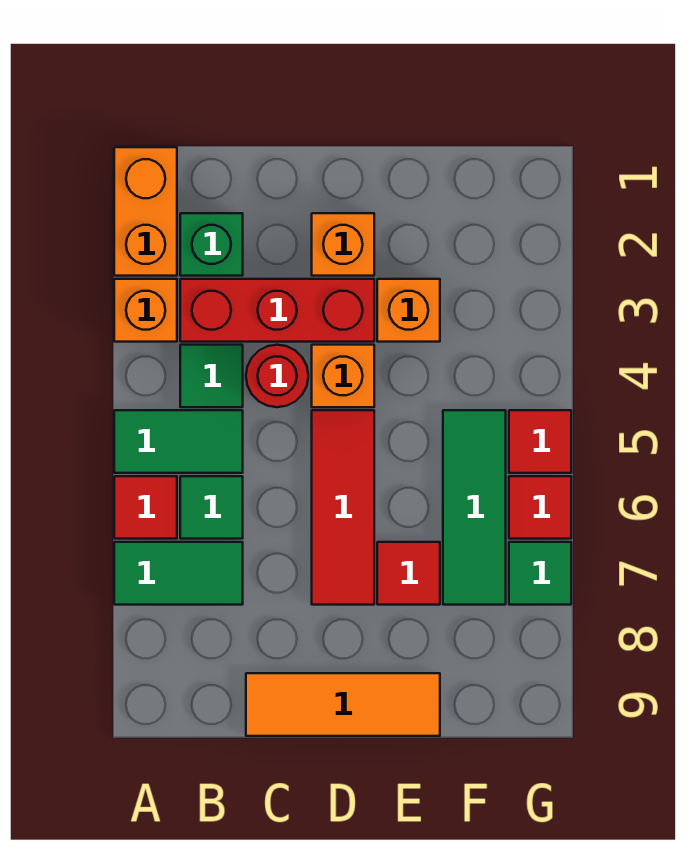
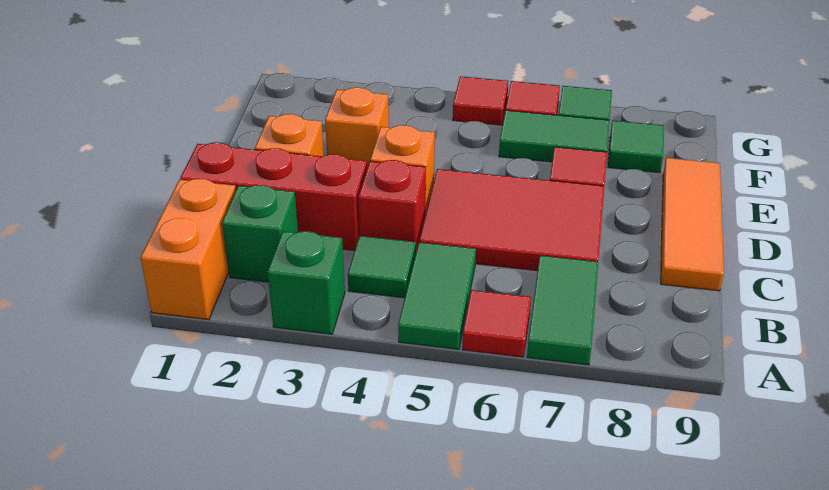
orange brick A1:A2 level 1 -> orange brick A1:B1 level 1
orange brick A3 level 1 -> green brick A3 level 1
red brick B3:D3 level 1 -> red brick C1:C3 level 1
green tile B6 level 1 -> green tile F8 level 1
red round brick C4 level 1 -> red brick C4 level 1
red tile D5:D7 level 1 -> red tile C5:D7 level 1
green tile F5:F7 level 1 -> green tile F6:F7 level 1

